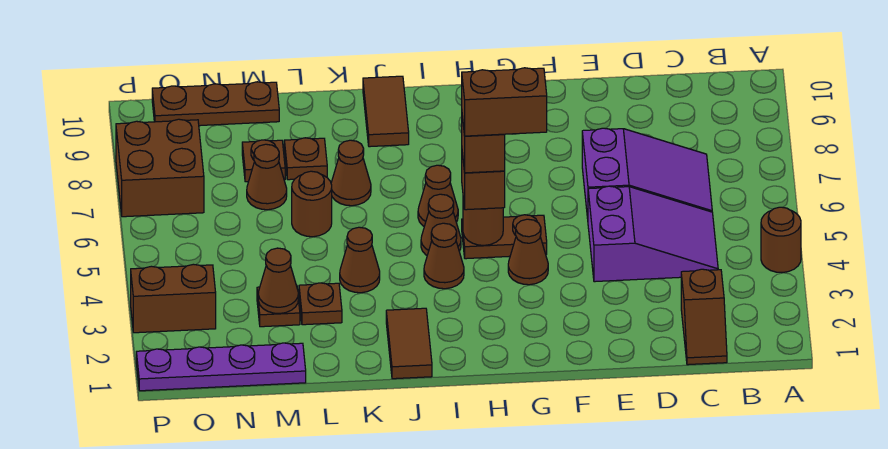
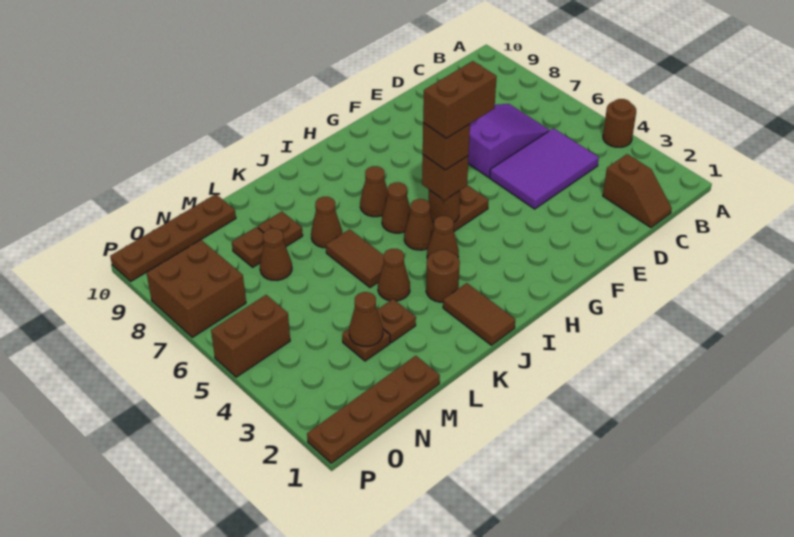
purple slope C4:E5 level 1 top E -> purple tile C4:E5 level 1
brown cone G4 level 1 -> brown cone I7 level 1
brown tile J9:J10 level 1 -> brown tile K5:K6 level 1
brown round brick L6 level 1 -> brown round brick J3 level 1
purple plate M1:P1 level 1 -> brown plate M1:P1 level 1
brown plate M10:O10 level 1 -> brown plate M10:P10 level 1
brown brick O3:P3 level 1 -> brown brick O5:P5 level 1

